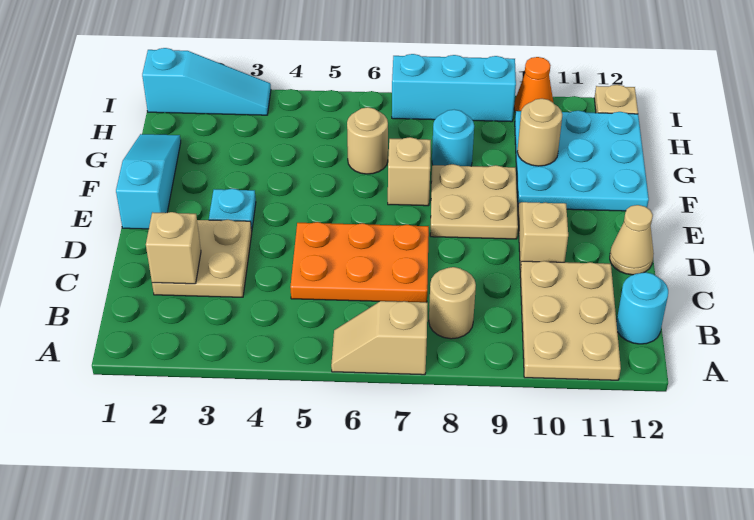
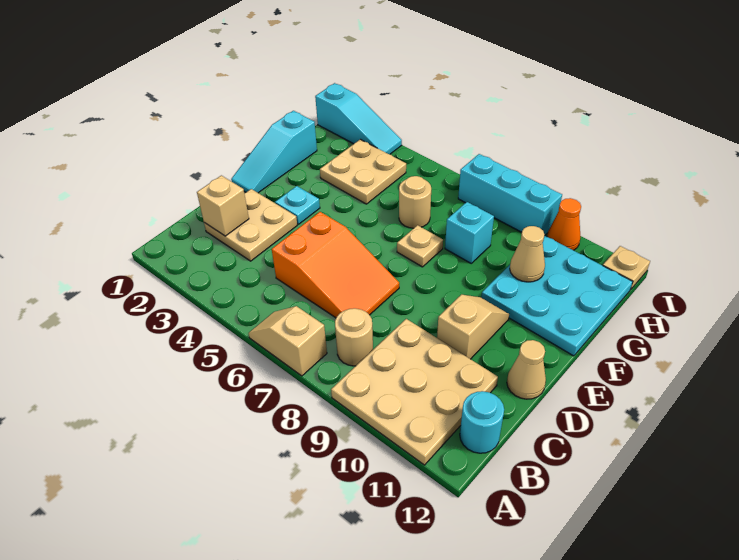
tan plate A10:C11 level 1 -> tan plate A9:C11 level 1
orange plate C5:D7 level 1 -> orange slope C5:D7 level 1 top 5
cyan slope E1:G1 level 1 top E -> cyan slope E1:G1 level 1 top G
tan plate E8:F9 level 1 -> tan plate G3:H4 level 1
tan brick F7 level 1 -> tan plate F7 level 1
cyan round brick G8 level 1 -> cyan brick G8 level 1
tan round brick G10 level 2 -> tan cone G10 level 2

